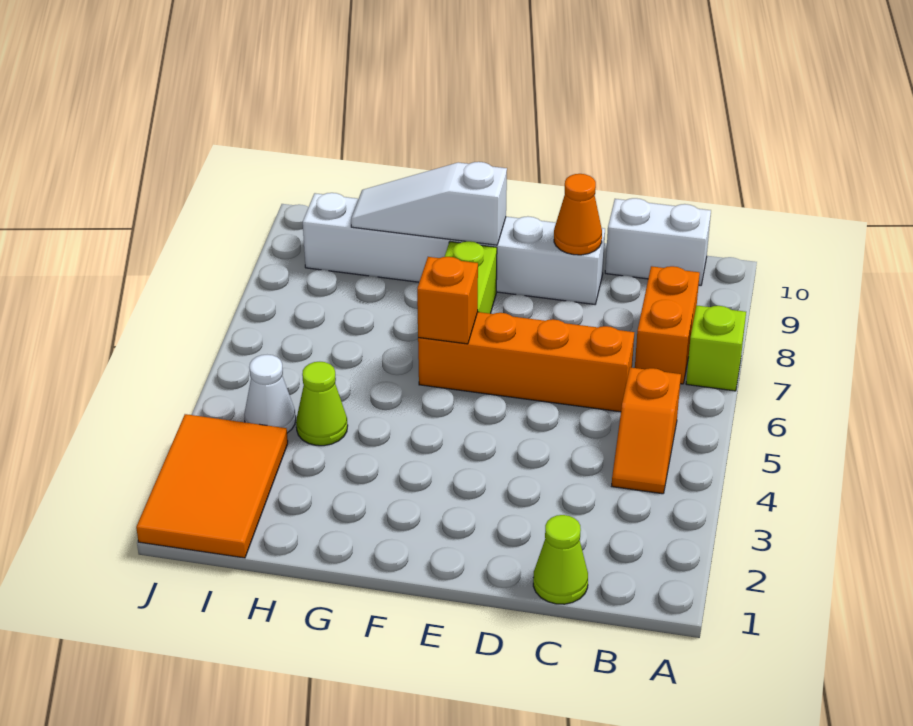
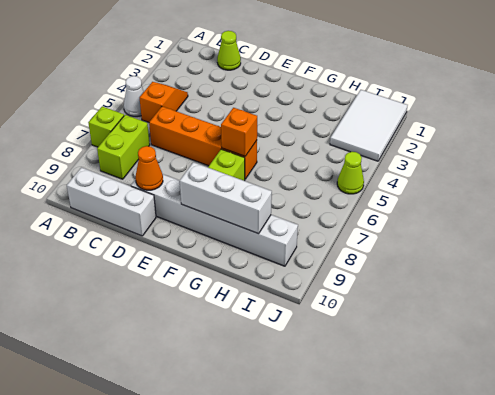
orange brick B7:B8 level 1 -> lime brick B7:B8 level 1
white brick B10:C10 level 1 -> white brick B10:D10 level 1
white slope F9:H9 level 2 top F -> white brick F9:H9 level 2
lime cone H4 level 1 -> lime cone J5 level 1
orange tile I1:J3 level 1 -> white tile I1:J3 level 1
white cone I4 level 1 -> white cone A5 level 1

